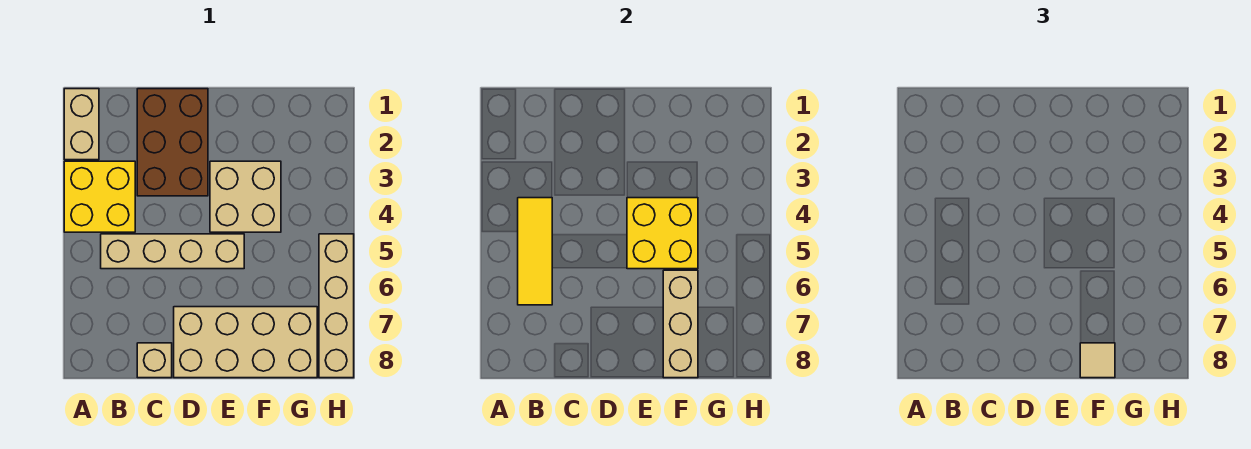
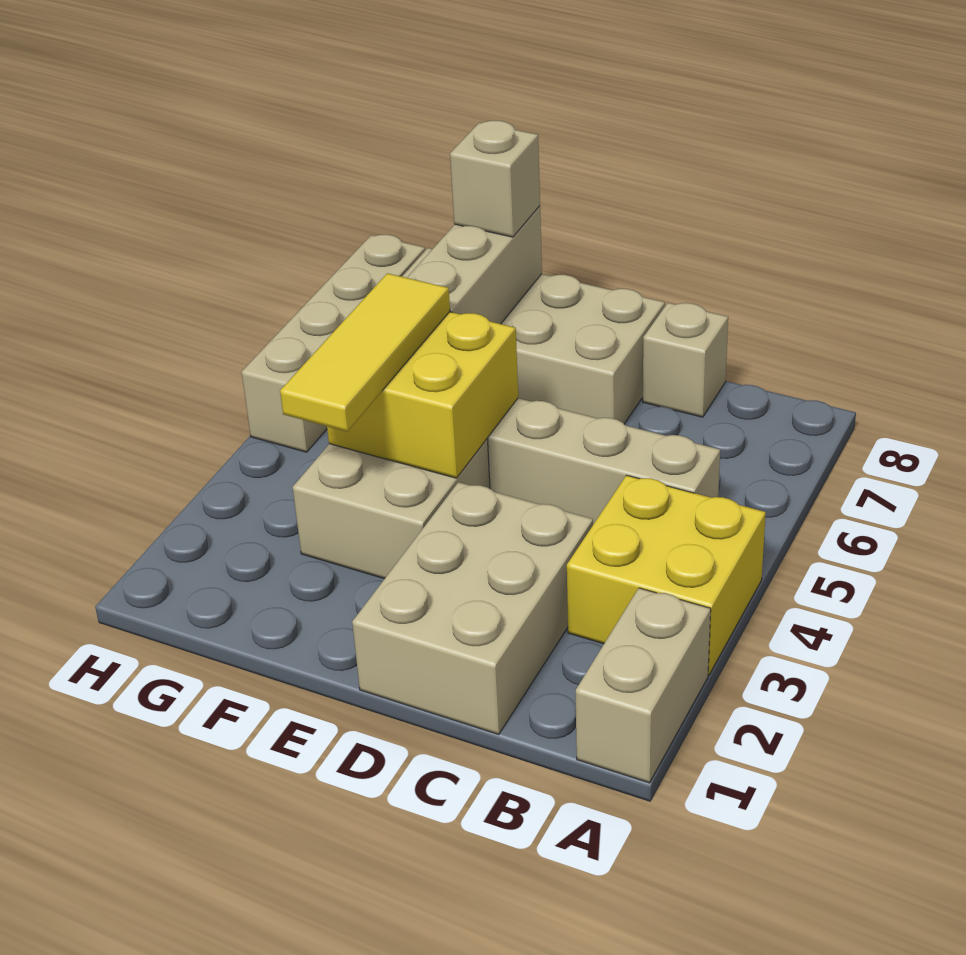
yellow tile B4:B6 level 2 -> yellow tile F3:F5 level 3
brown brick C1:D3 level 1 -> tan brick C1:D3 level 1
tan tile F8 level 3 -> tan brick F8 level 3

